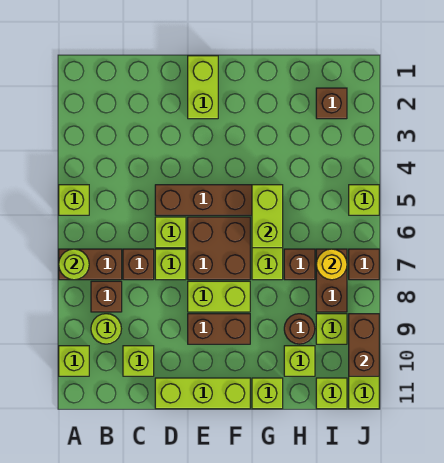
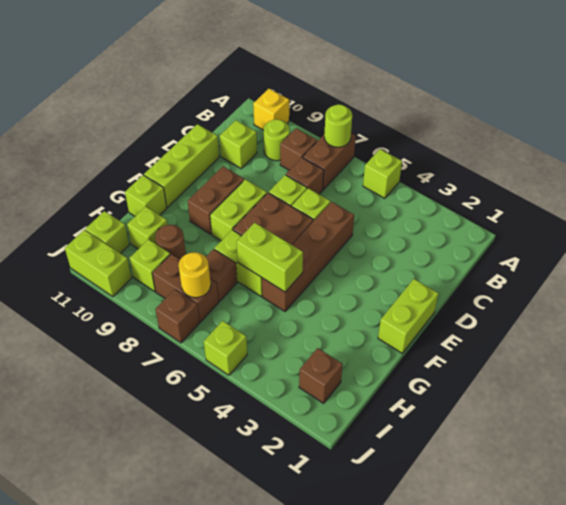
lime brick A10 level 1 -> yellow brick A10 level 1
lime brick E1:E2 level 1 -> lime brick E1:F1 level 1
brown brick J9:J10 level 2 -> none

